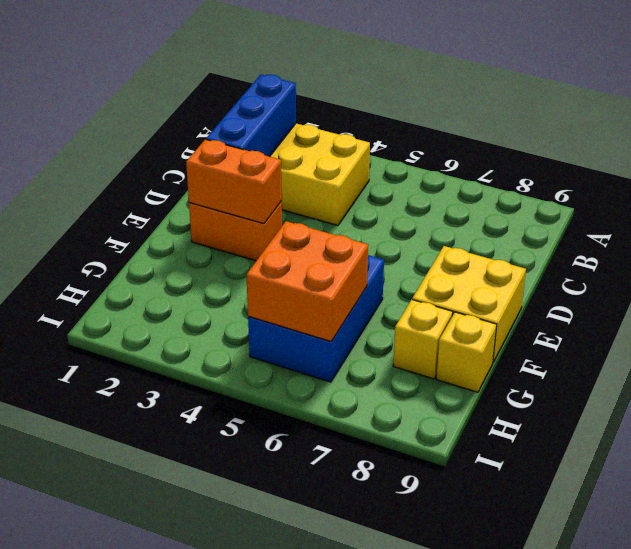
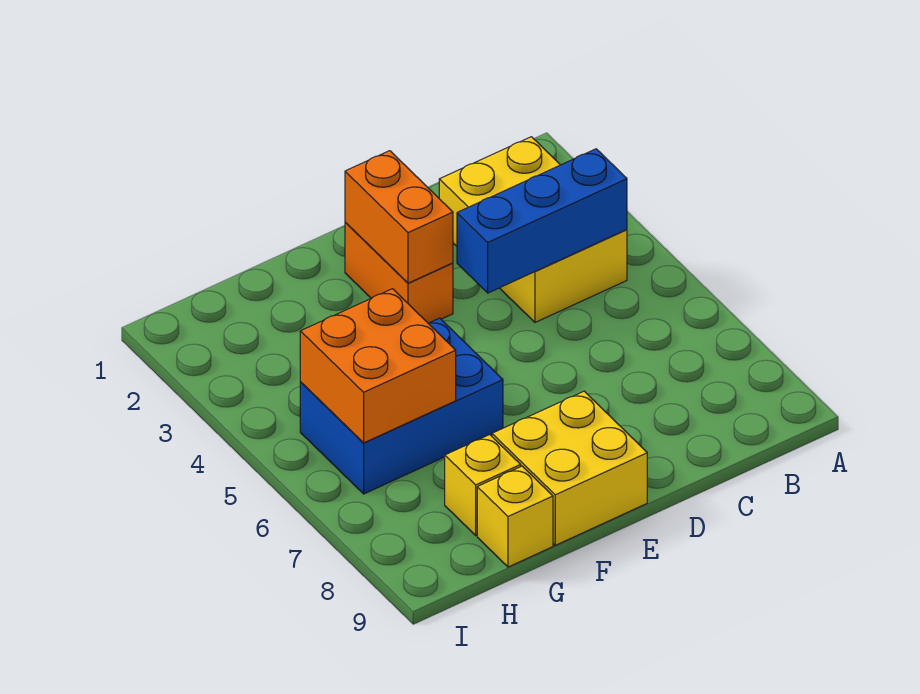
blue brick B2:D2 level 2 -> blue brick B4:D4 level 2

